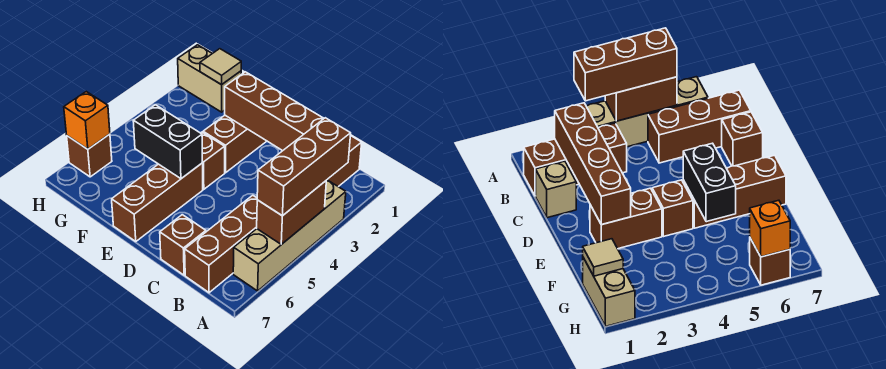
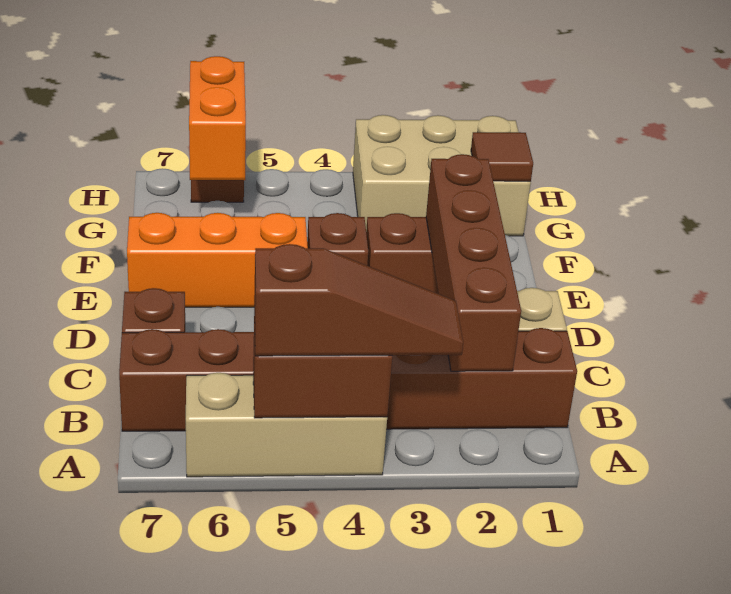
tan brick A3:A6 level 1 -> tan brick A4:A6 level 1
brown brick A3:A5 level 3 -> brown slope A3:A5 level 3 top 5
brown brick E5:E7 level 1 -> orange brick E5:E7 level 1
black brick E5:F5 level 2 -> none
tan brick G1:H1 level 1 -> tan brick G1:H3 level 1
tan tile G1 level 2 -> brown tile G1 level 2
orange brick H6 level 2 -> orange brick G6:H6 level 2

